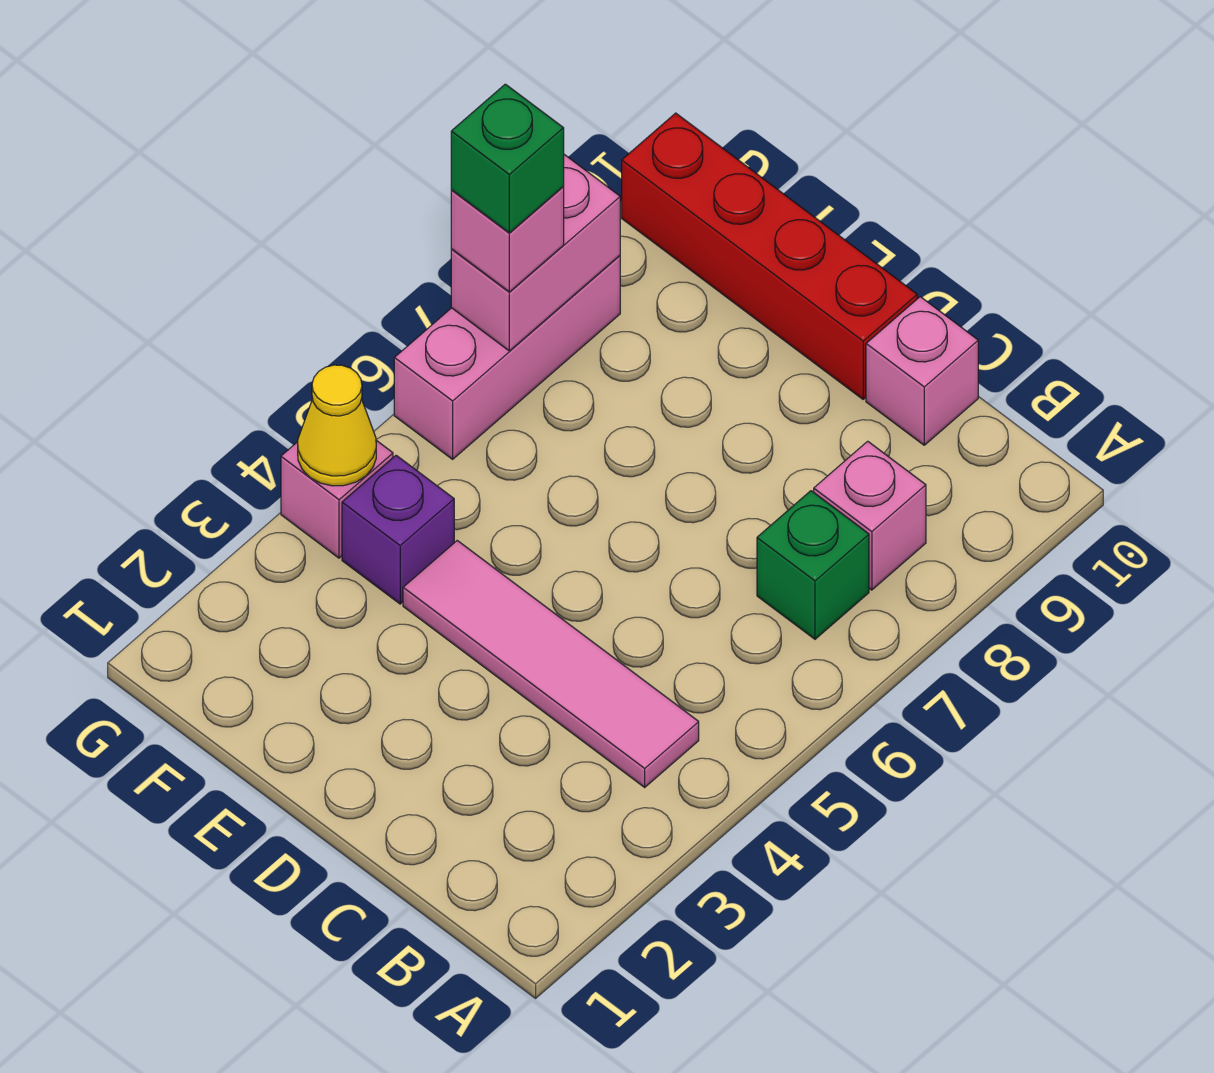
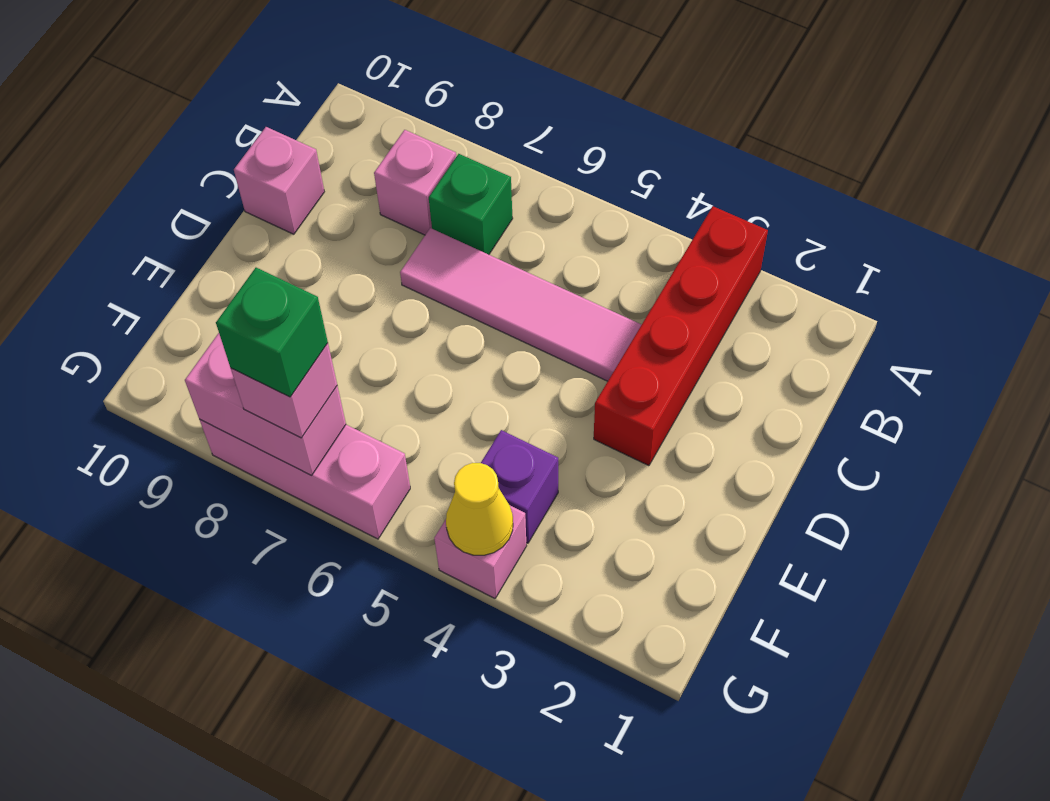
pink tile B4:E4 level 1 -> pink tile C4:C7 level 1
red brick D10:G10 level 1 -> red brick A3:D3 level 1

